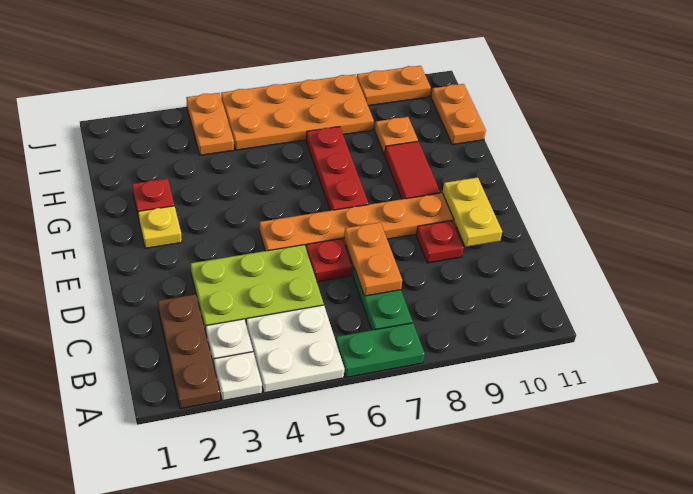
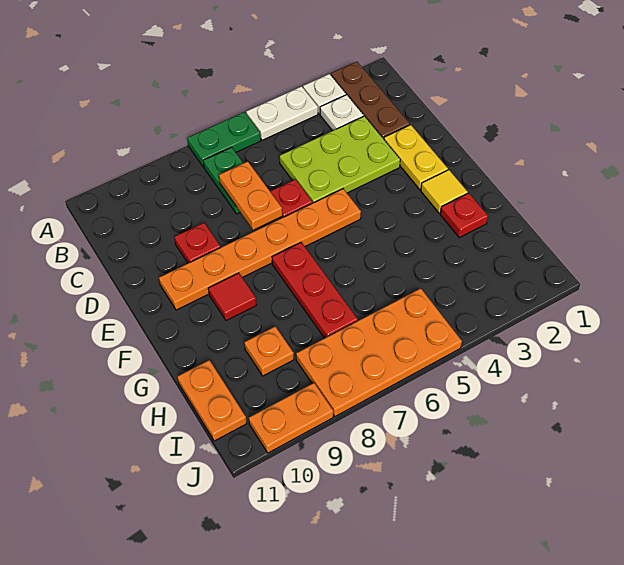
white plate A4:B5 level 1 -> white plate A4:A5 level 1
yellow plate D10:E10 level 2 -> yellow plate D2:E2 level 1
yellow plate F2 level 1 -> yellow tile F2 level 1
red tile F9:G9 level 1 -> red tile F9 level 1
orange plate I4:J4 level 1 -> none

